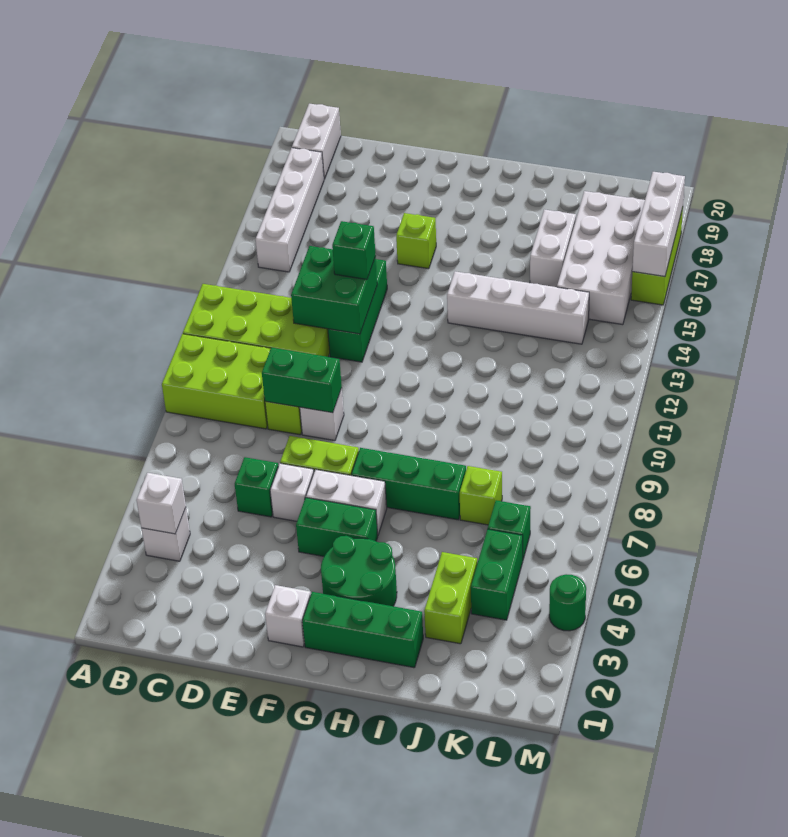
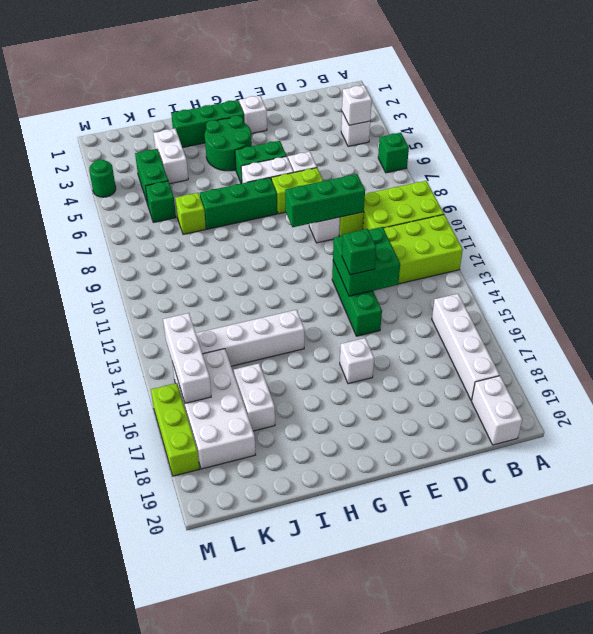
green brick D6 level 1 -> green brick A6 level 1
green brick D9:E9 level 2 -> green brick D9:F9 level 2
lime brick F16 level 1 -> white brick F16 level 1
lime brick J3:J4 level 1 -> white brick J3:J4 level 1
white brick M16:M18 level 2 -> white brick L14:L16 level 2

